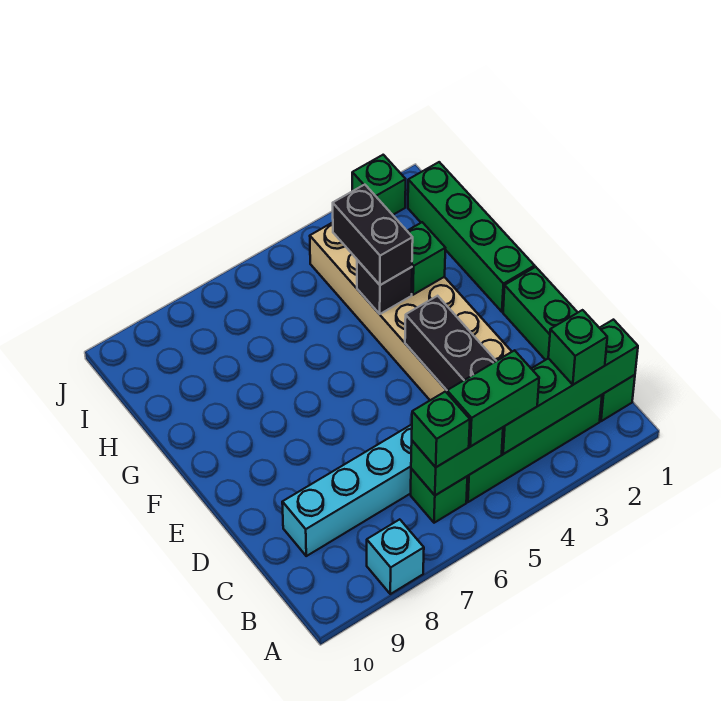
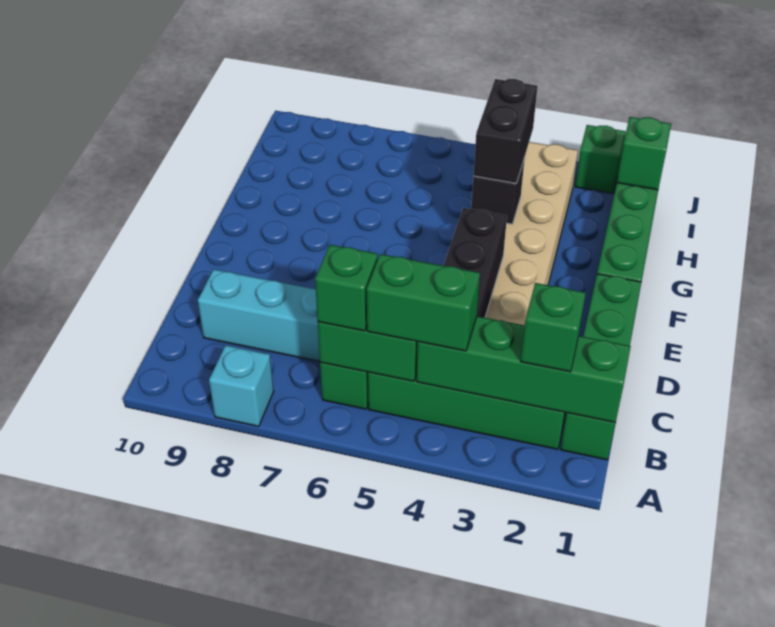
green brick G3 level 2 -> green brick I1 level 2

